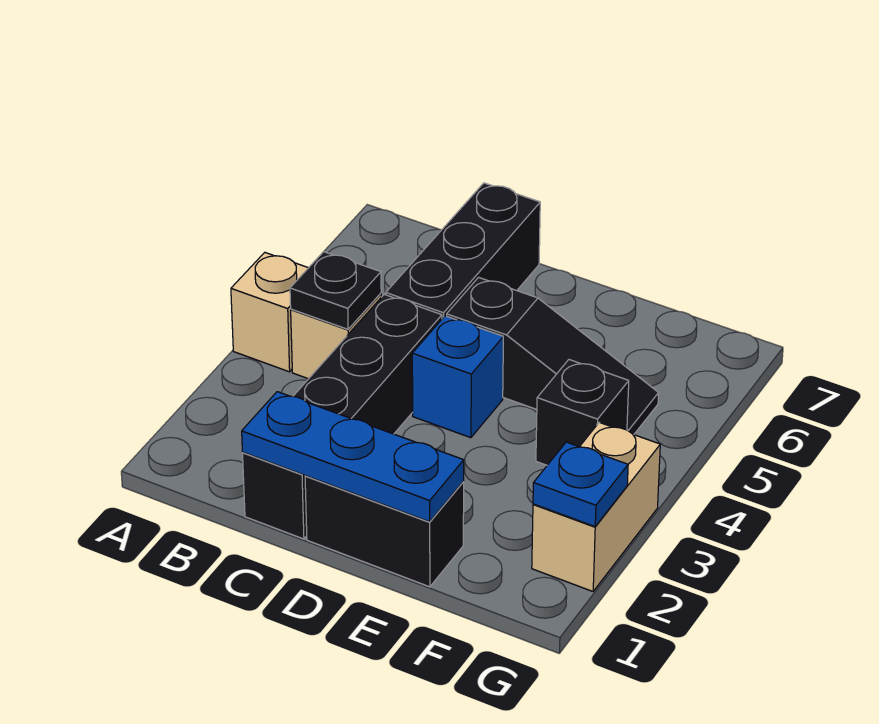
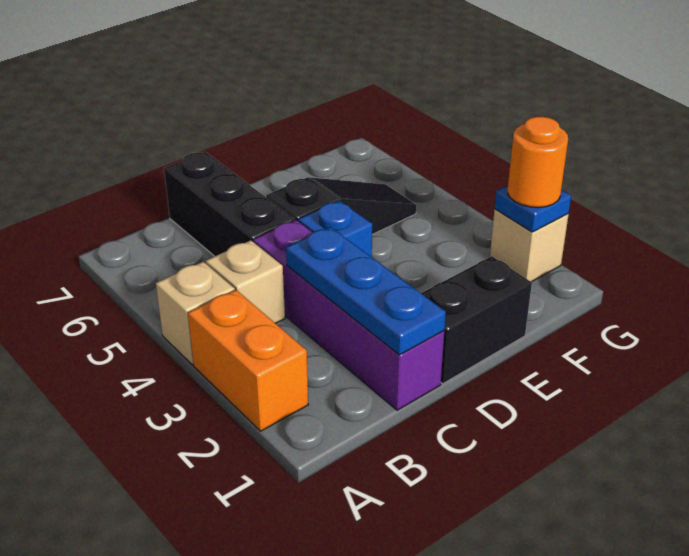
none -> orange brick A2:A3 level 1
black plate B4 level 2 -> none
black brick C1:C4 level 1 -> purple brick C1:C4 level 1
blue plate C1:E1 level 2 -> blue plate C1:C3 level 2
black brick F4 level 1 -> none
tan brick G2:G3 level 1 -> tan brick G2 level 1
none -> orange round brick G2 level 3

